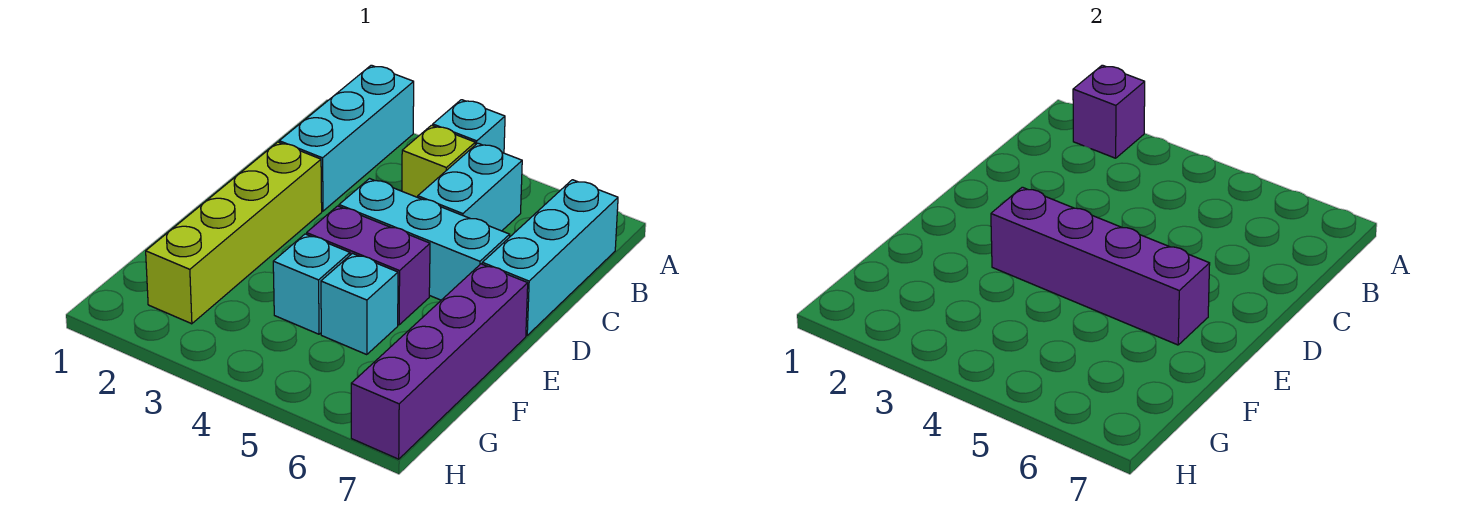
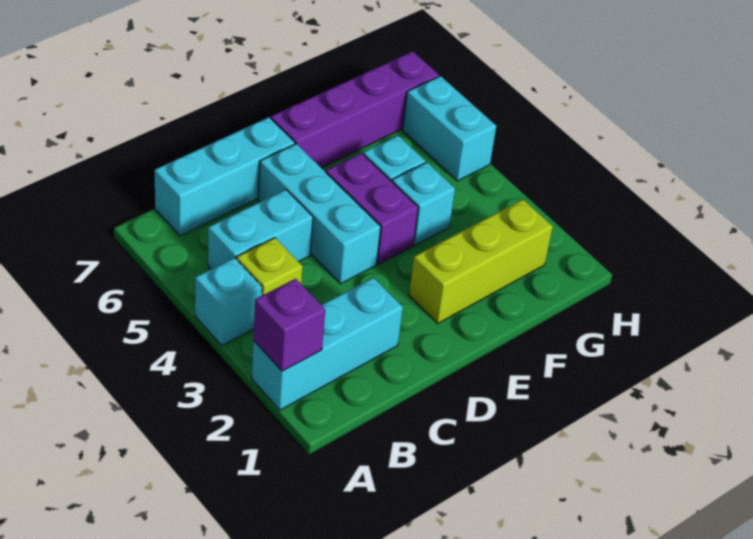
lime brick D2:G2 level 1 -> lime brick E2:G2 level 1
purple brick E3:E6 level 2 -> none
none -> cyan brick H5:H6 level 1

